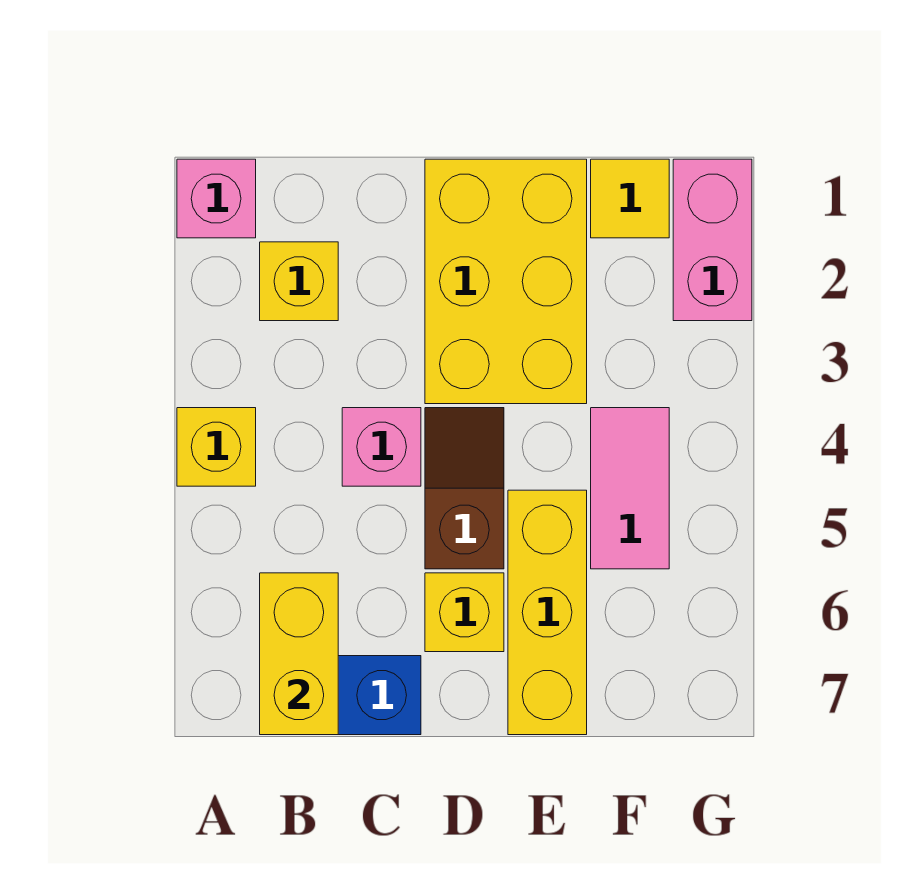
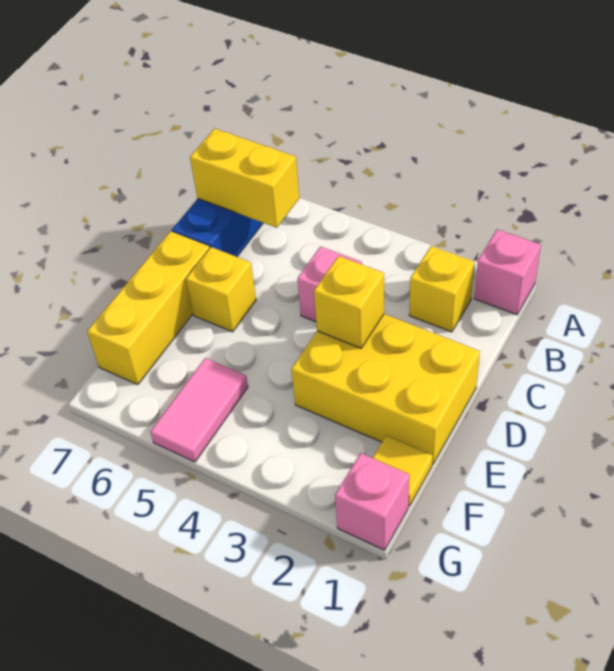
yellow brick A4 level 1 -> yellow brick D3 level 2
brown slope D4:D5 level 1 top 5 -> none
yellow brick E5:E7 level 1 -> yellow brick D7:F7 level 1
pink tile F4:F5 level 1 -> pink tile F5:G5 level 1
pink brick G1:G2 level 1 -> pink brick G1 level 1

